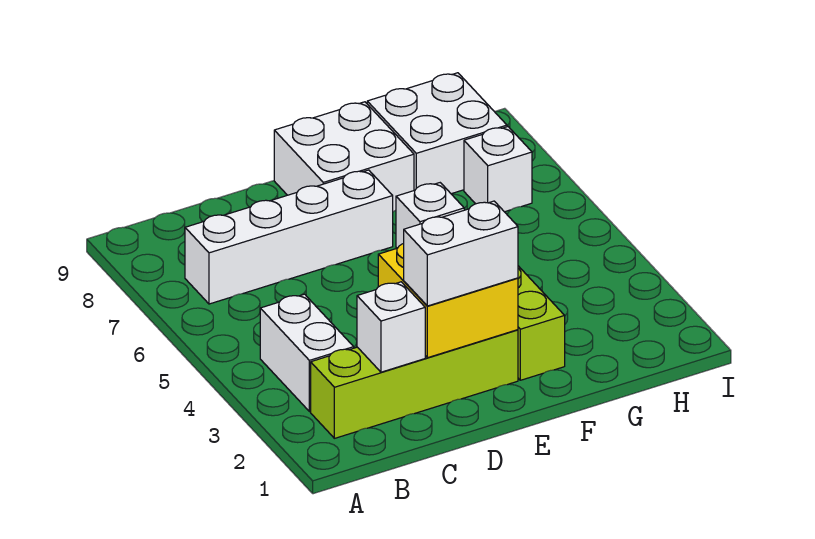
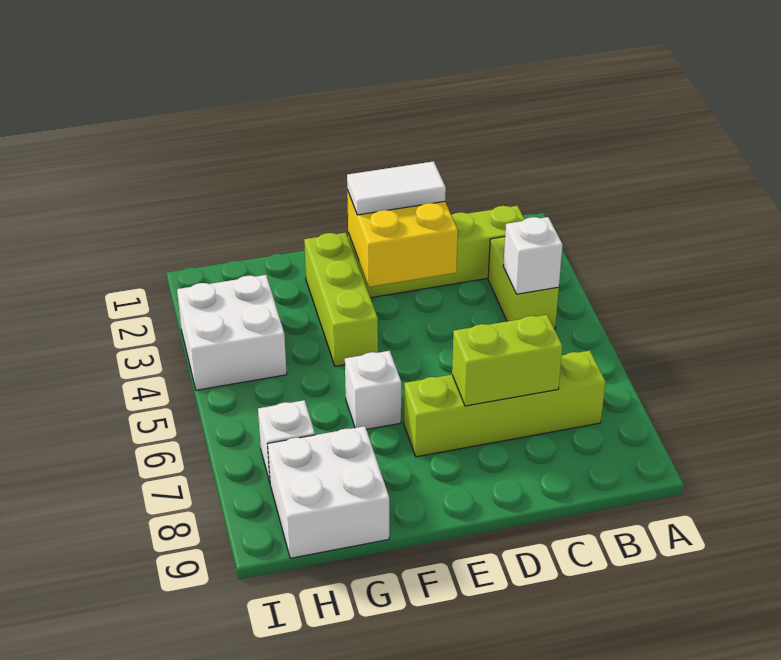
white brick B3:B4 level 1 -> lime brick B3:B4 level 1
white brick B7:E7 level 1 -> lime brick B7:E7 level 1
white brick C2 level 2 -> white brick B4 level 2
none -> lime brick C7:D7 level 2
white brick D2:E2 level 3 -> white tile D2:E2 level 3
white brick E8:F9 level 1 -> white brick H3:I4 level 1

